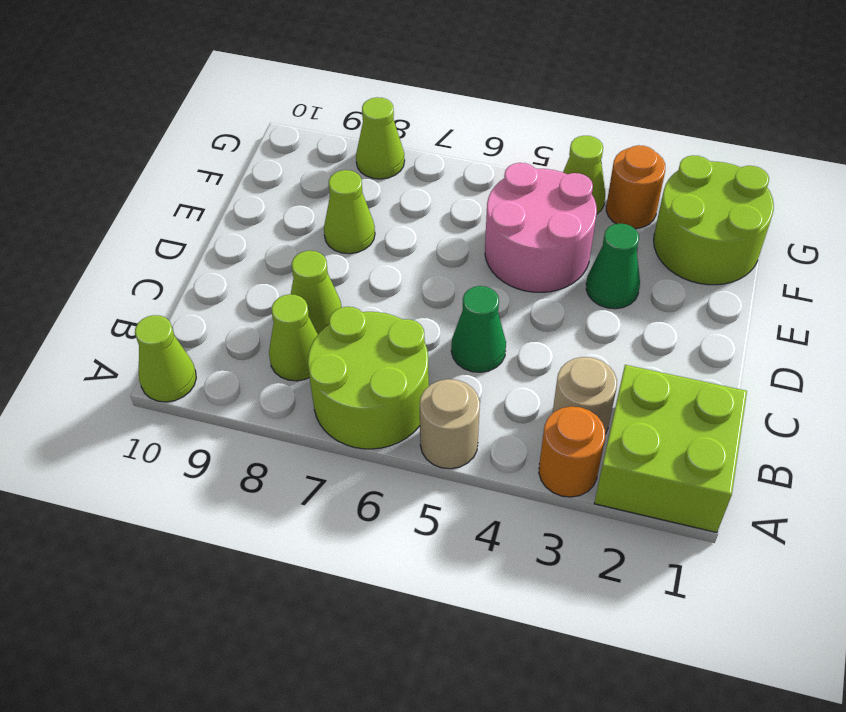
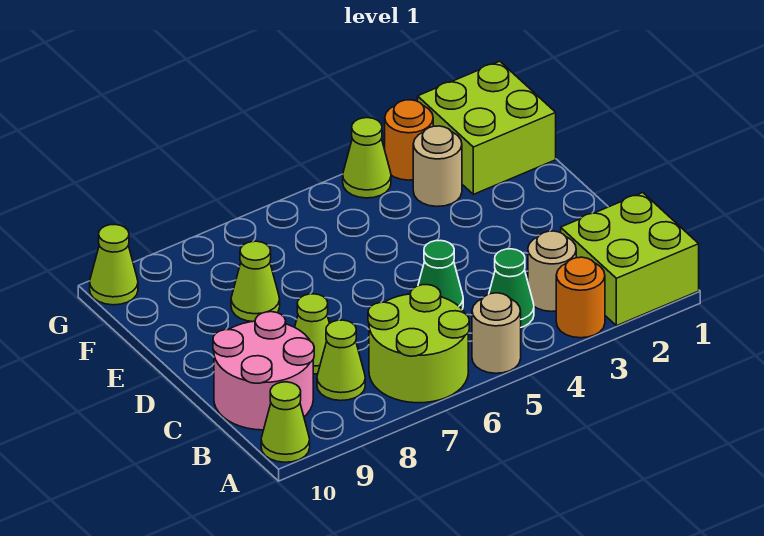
green cone E3 level 1 -> green cone B4 level 1
pink round brick E4:F5 level 1 -> pink round brick B9:C10 level 1
lime round brick F1:G2 level 1 -> lime brick F1:G2 level 1
none -> tan round brick F3 level 1
lime cone G8 level 1 -> lime cone G10 level 1

